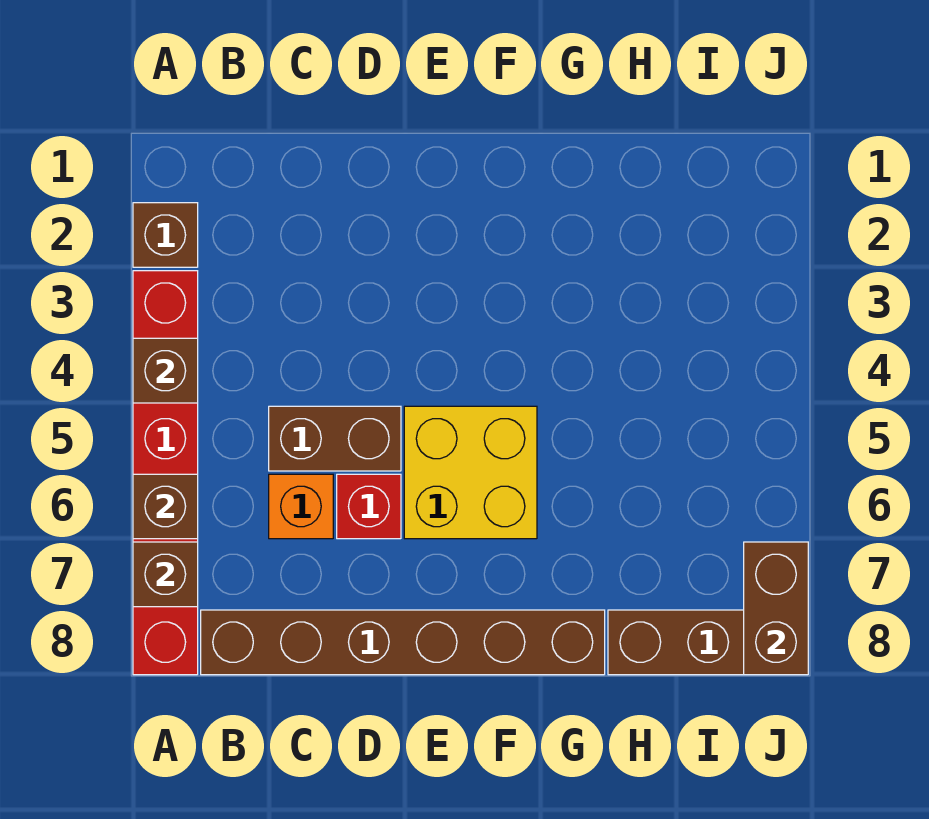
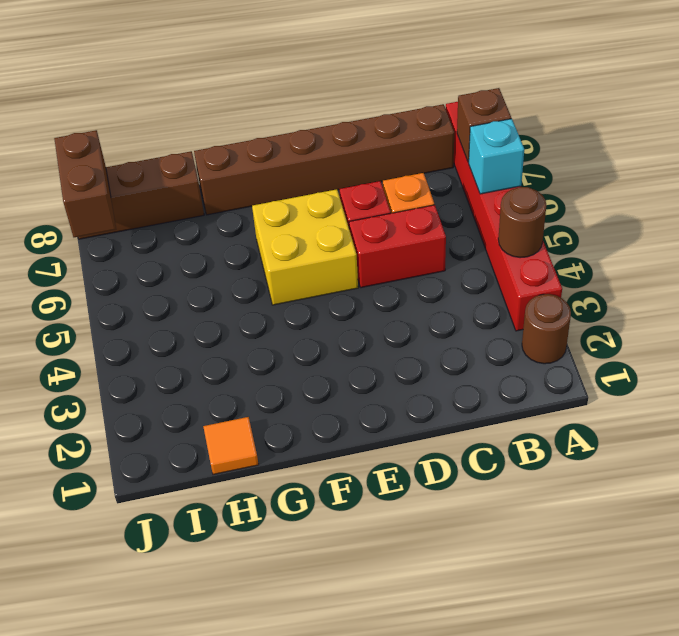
brown brick A2 level 1 -> brown round brick A2 level 1
brown brick A4 level 2 -> brown round brick A4 level 2
brown brick A6 level 2 -> cyan brick A6 level 2
brown brick C5:D5 level 1 -> red brick C5:D5 level 1
none -> orange tile H1 level 1

